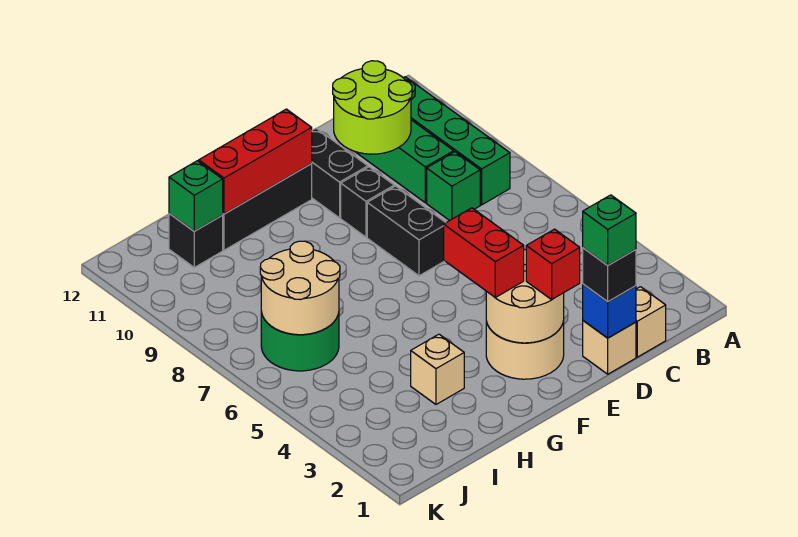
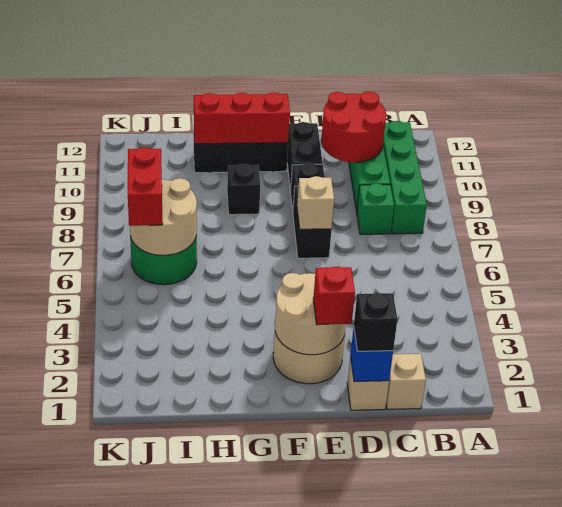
lime round brick C10:D11 level 2 -> red round brick C10:D11 level 2
green brick D1 level 4 -> none
red brick F3:F4 level 3 -> red brick J6:J7 level 3
tan brick H3 level 1 -> tan brick E7 level 2
black brick I11 level 1 -> black brick G9 level 1
green brick I11 level 2 -> none

